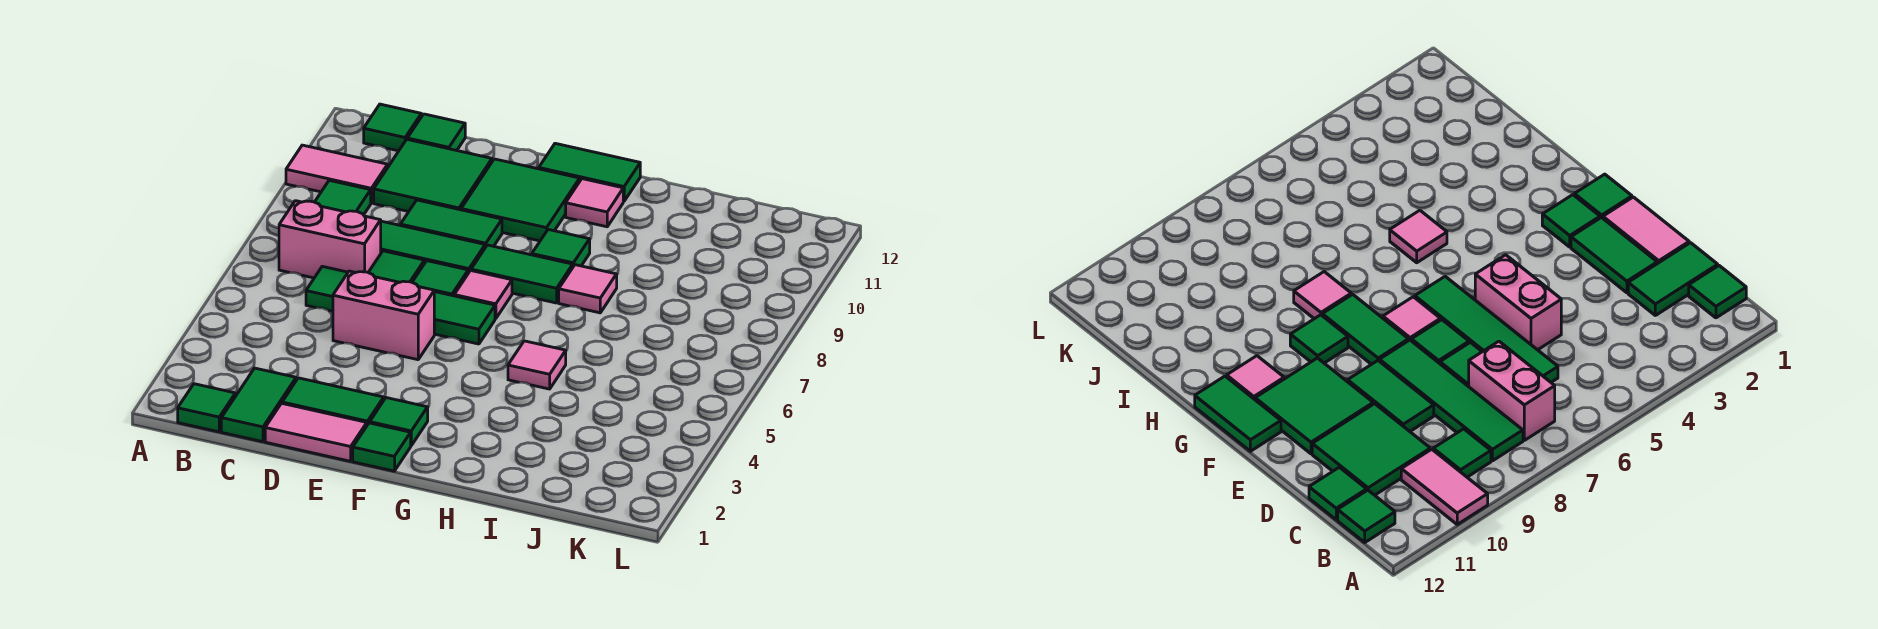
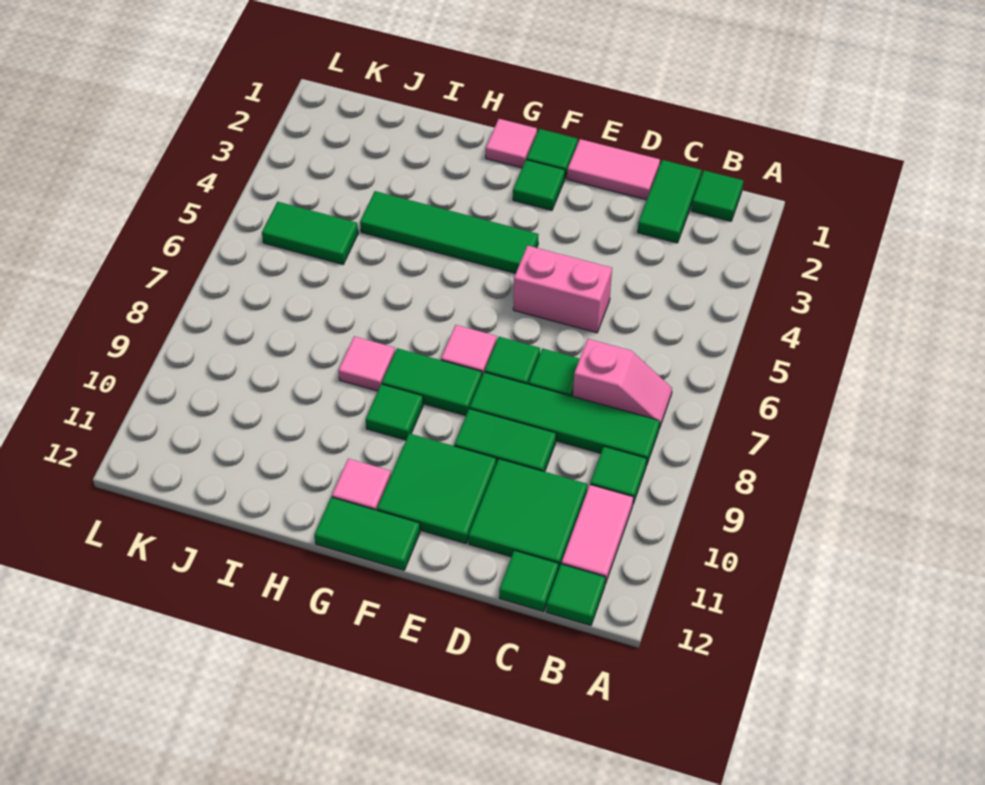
pink tile A10:B10 level 1 -> pink tile B10:B11 level 1
pink brick B7:C7 level 1 -> pink slope B7:C7 level 1 top C
green tile C6:F6 level 1 -> green tile F4:I4 level 1
green tile D2:E2 level 1 -> green tile J5:K5 level 1
pink tile H5 level 1 -> pink tile G1 level 1

